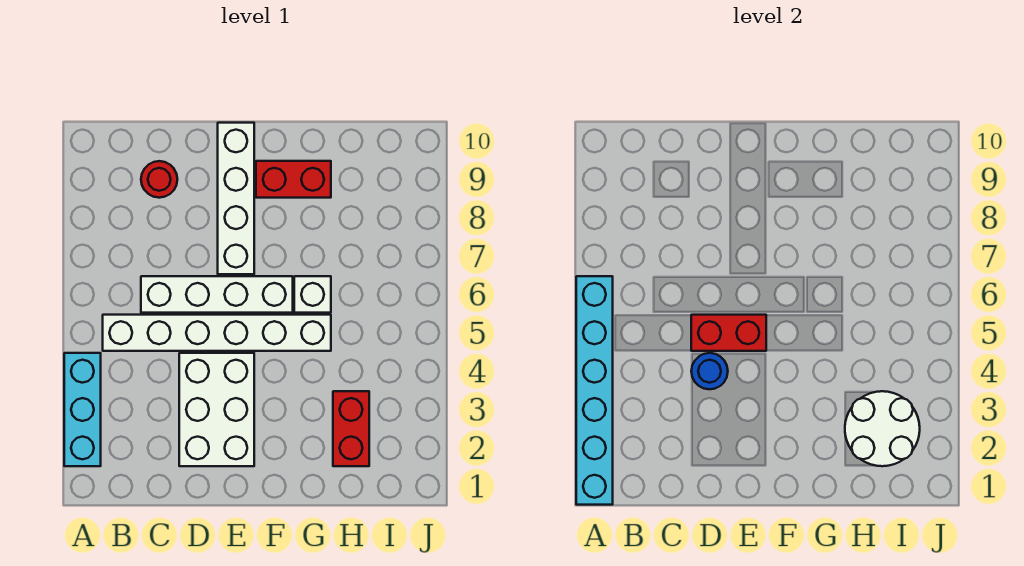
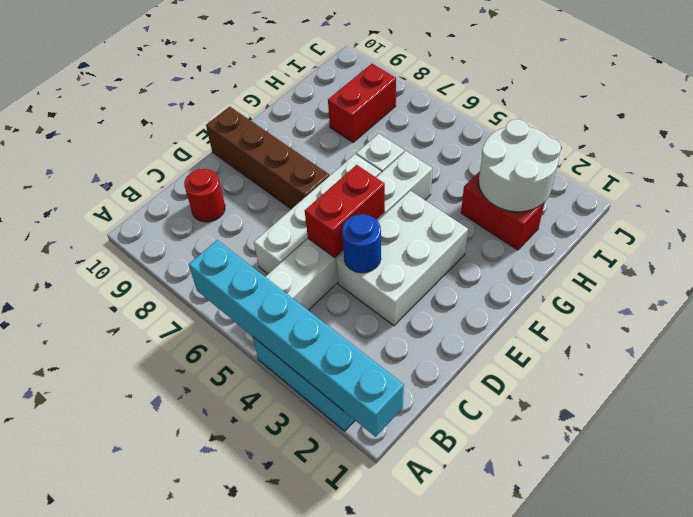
white brick D2:E4 level 1 -> white brick D3:F4 level 1
white brick E7:E10 level 1 -> brown brick E7:E10 level 1
red brick F9:G9 level 1 -> red brick H8:I8 level 1

